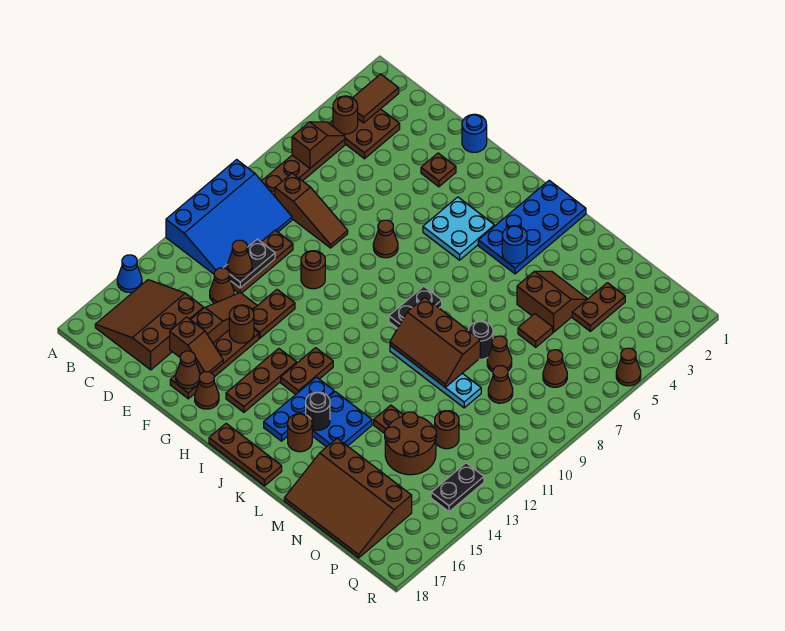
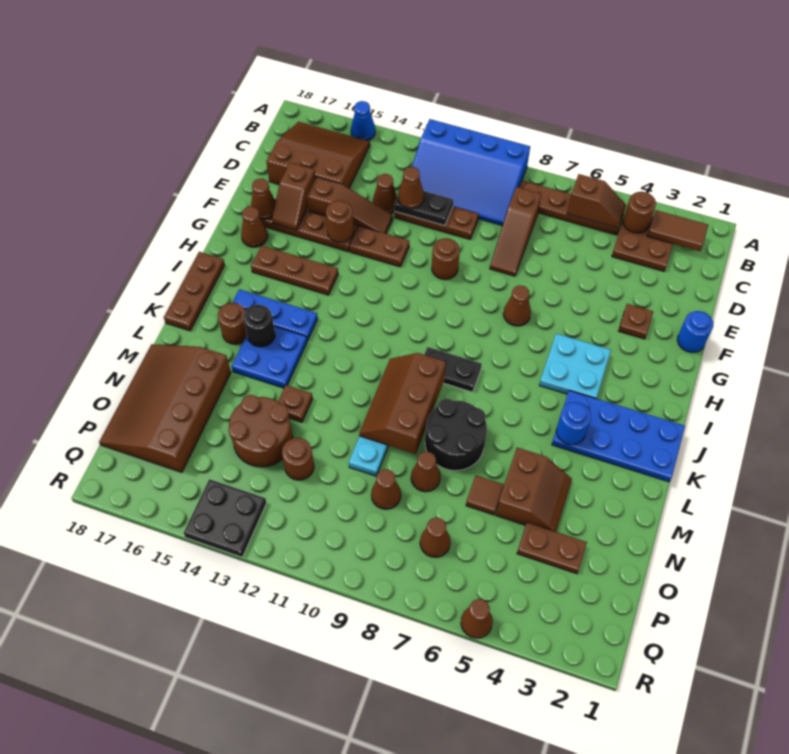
brown plate I13:I14 level 1 -> none
black round brick M8 level 1 -> black round brick L7:M8 level 1
black plate Q13:Q14 level 1 -> black plate Q13:R14 level 1

